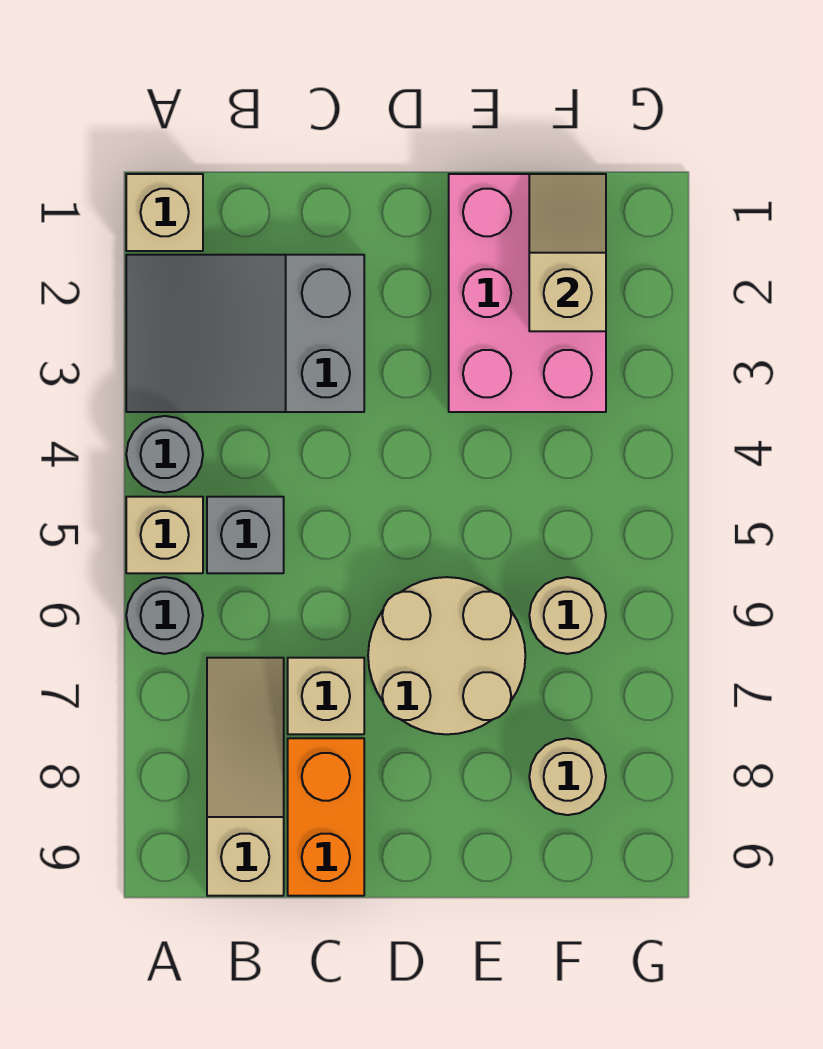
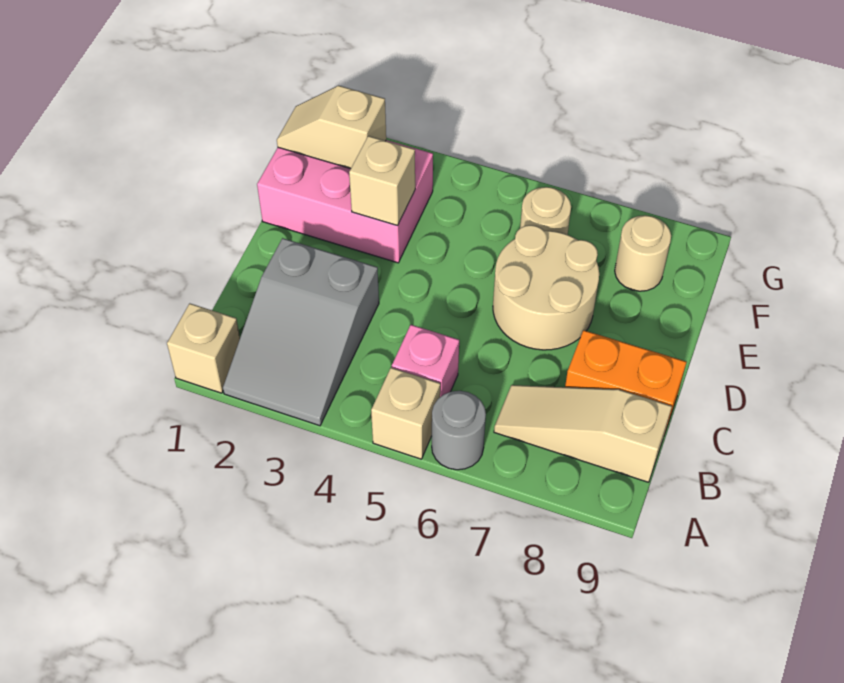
grey round brick A4 level 1 -> none
grey brick B5 level 1 -> pink brick B5 level 1
tan brick C7 level 1 -> tan brick E3 level 2

